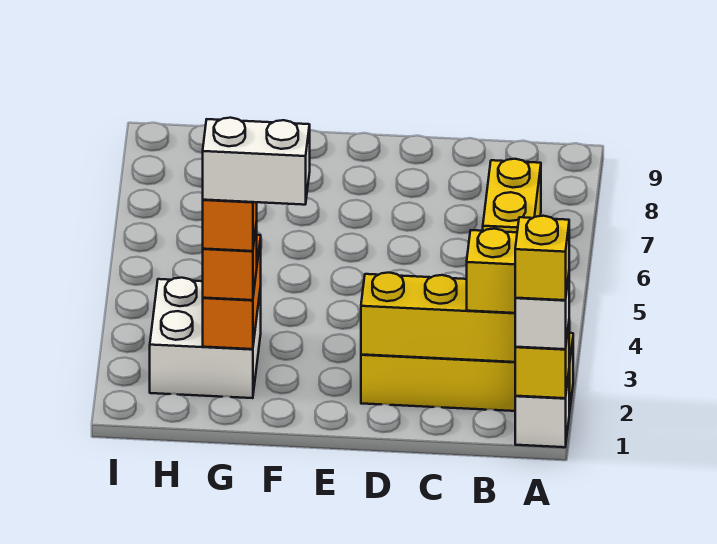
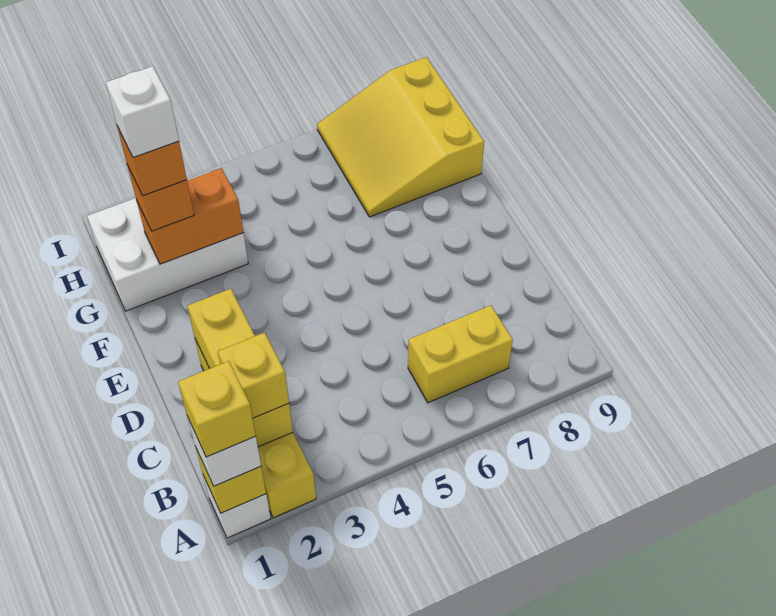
white brick F2:G2 level 5 -> white brick G2 level 5
white brick G2:H3 level 1 -> white brick G1:H3 level 1
none -> yellow slope G7:I9 level 1 top 9

